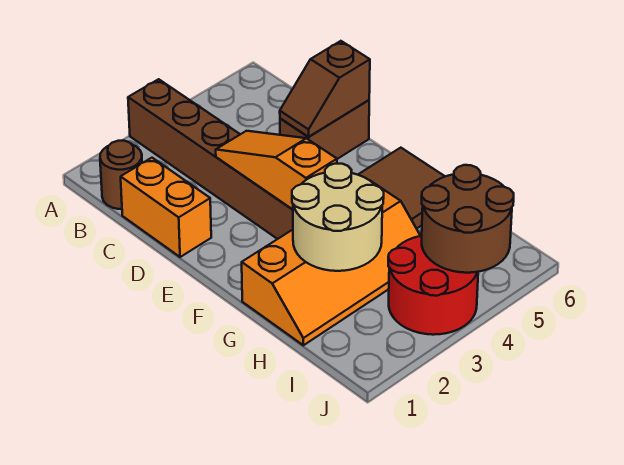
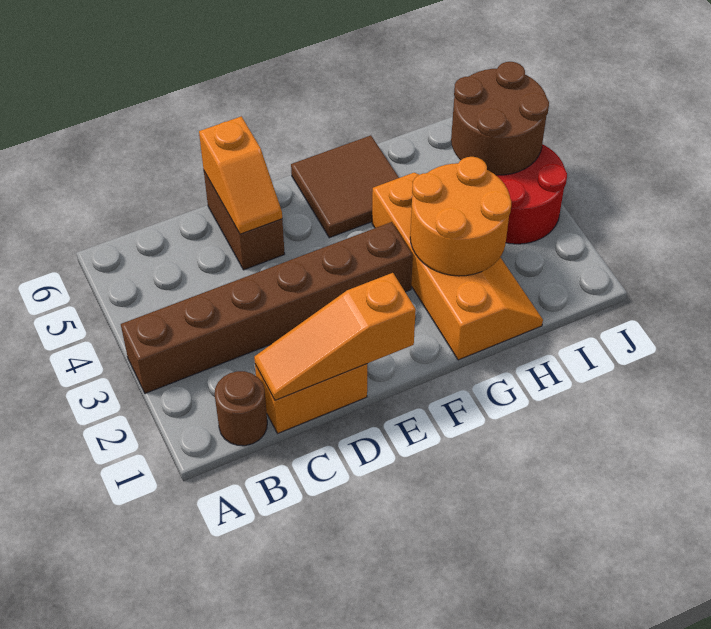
orange slope D3:F3 level 2 top F -> orange slope C1:E1 level 2 top E
brown slope D5:D6 level 2 top 6 -> orange slope D5:D6 level 2 top 6
tan round brick G2:H3 level 2 -> orange round brick G2:H3 level 2

